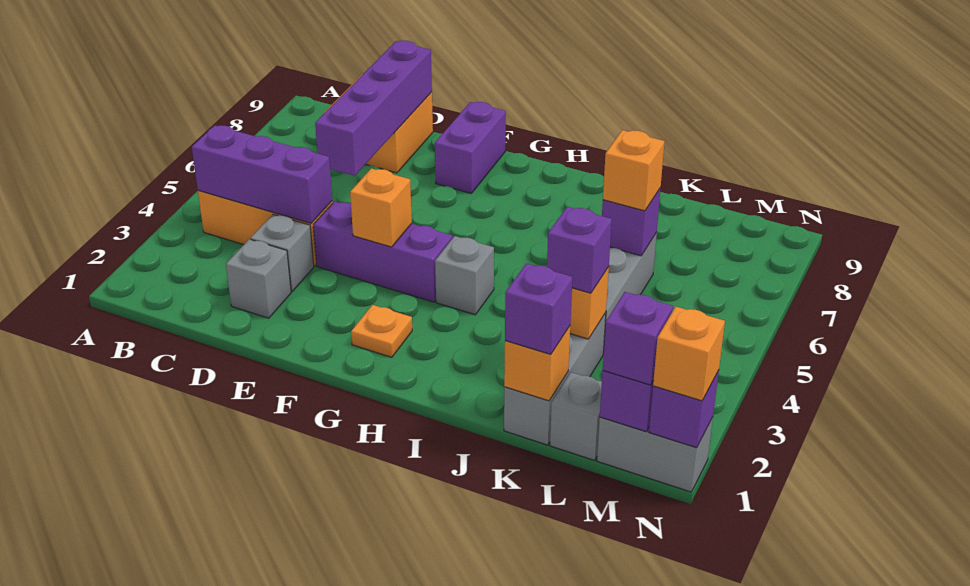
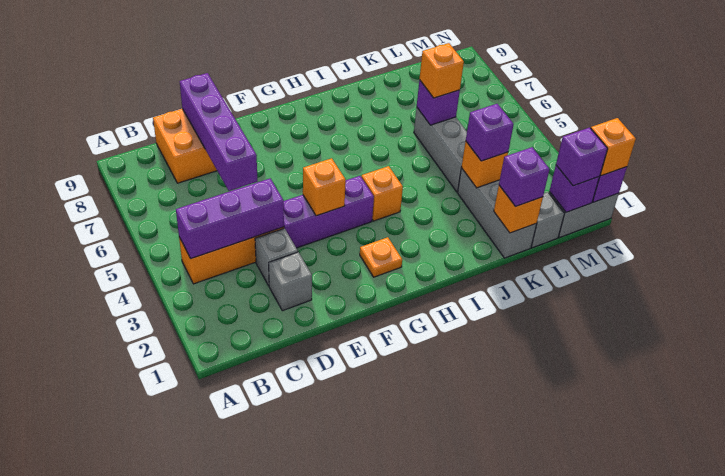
purple brick F8:F9 level 1 -> none
grey brick H4 level 1 -> orange brick H4 level 1

